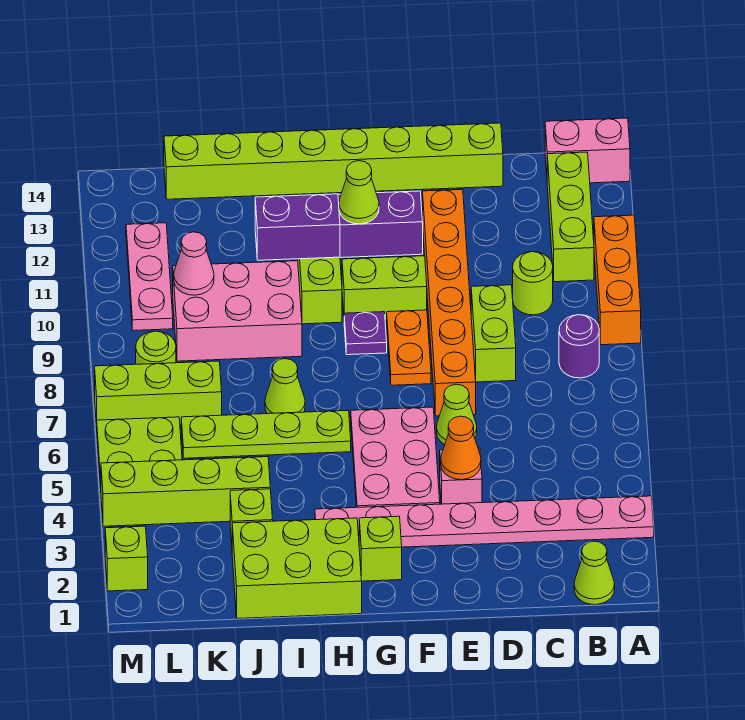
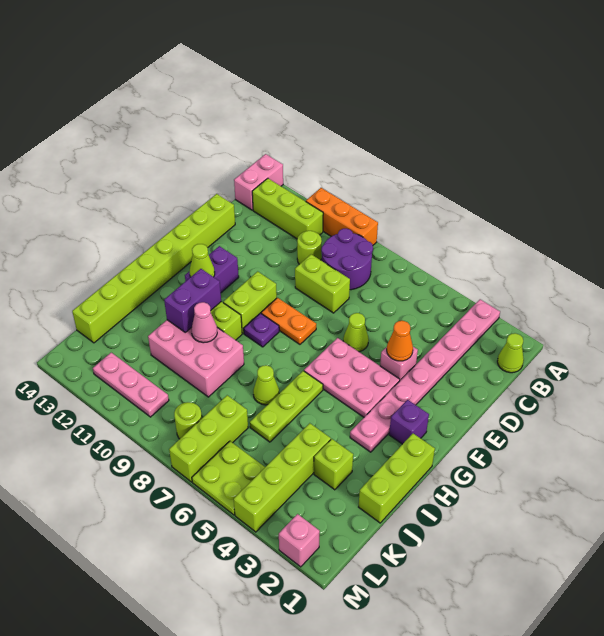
purple round brick B8 level 1 -> purple round brick B8:C9 level 1
orange brick E7:E12 level 1 -> none
lime brick G2 level 1 -> purple brick G2 level 1
lime brick H1:J2 level 1 -> lime brick H1:J1 level 1
lime plate H6:K6 level 1 -> lime plate H6:J6 level 1
pink brick I9:K10 level 1 -> pink brick I9:J11 level 1
pink cone K10 level 2 -> pink cone I10 level 2
lime brick M2 level 1 -> pink brick M2 level 1

